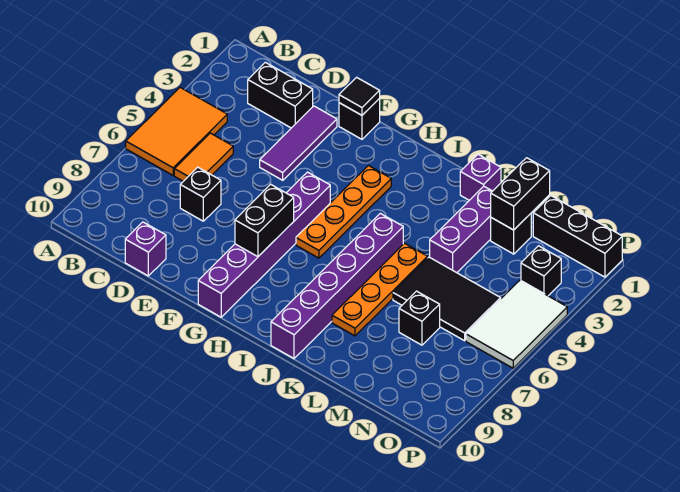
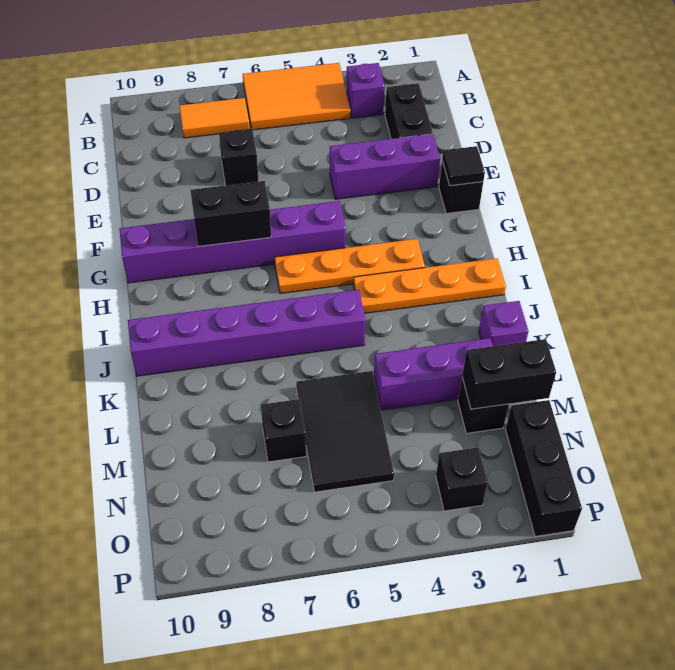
orange tile C5:C6 level 1 -> orange tile B7:B8 level 1
purple brick D10 level 1 -> purple brick B3 level 1
purple tile E2:E4 level 1 -> purple brick E2:E4 level 1
orange plate K5:K8 level 1 -> orange plate I1:I4 level 1
white tile O4:P6 level 1 -> none

